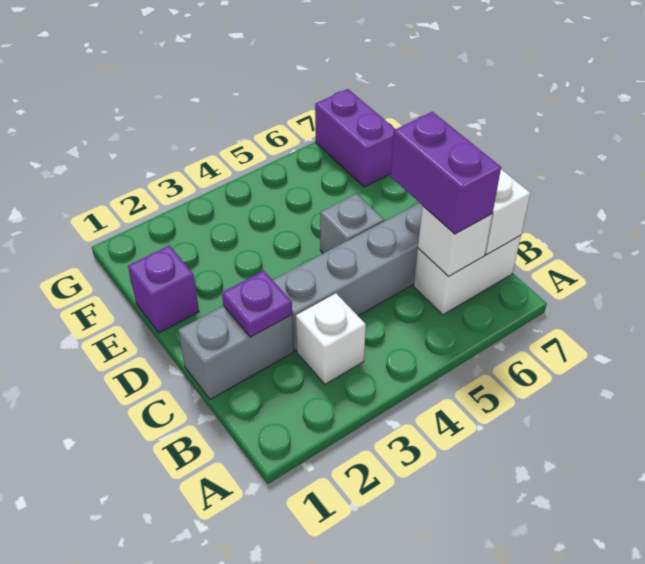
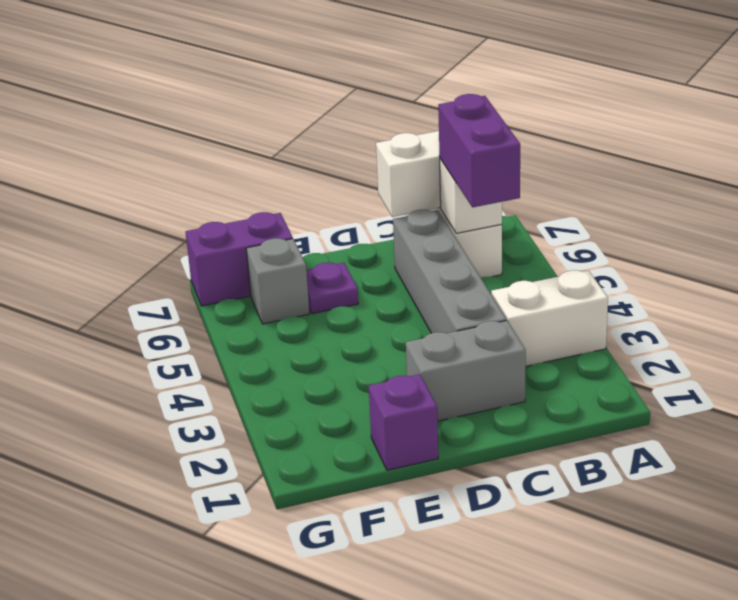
white brick B3 level 1 -> white brick A3:B3 level 1
purple brick B6:C6 level 3 -> purple brick B5:B6 level 3
grey brick C1:C2 level 1 -> grey brick C2:D2 level 1
purple plate C2 level 2 -> purple plate E6 level 1
grey brick D5 level 1 -> grey brick F6 level 1

